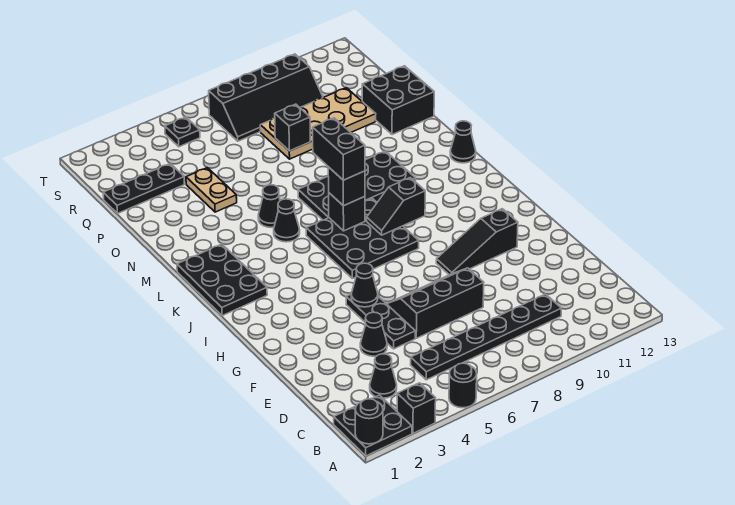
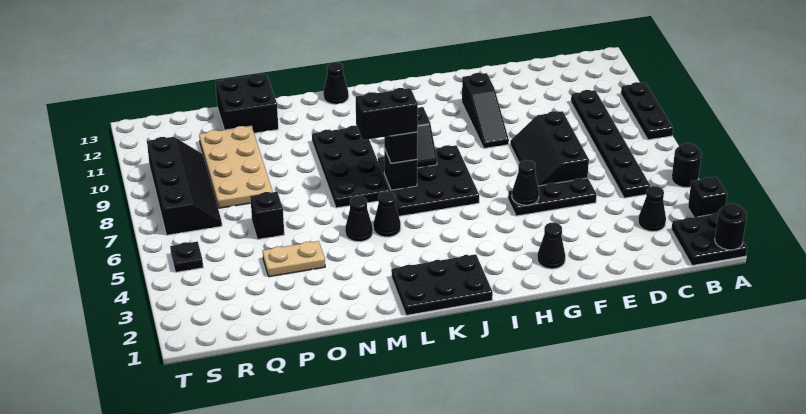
black cone E4 level 1 -> black cone G2 level 1
black brick P8 level 2 -> black brick P6 level 1
black plate Q1:Q3 level 1 -> black plate A8:A10 level 1

